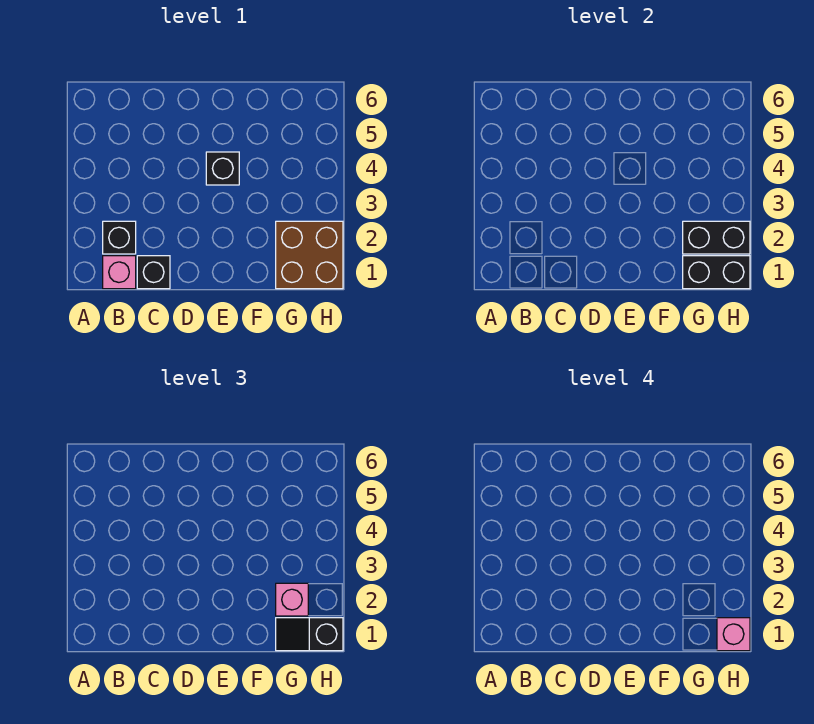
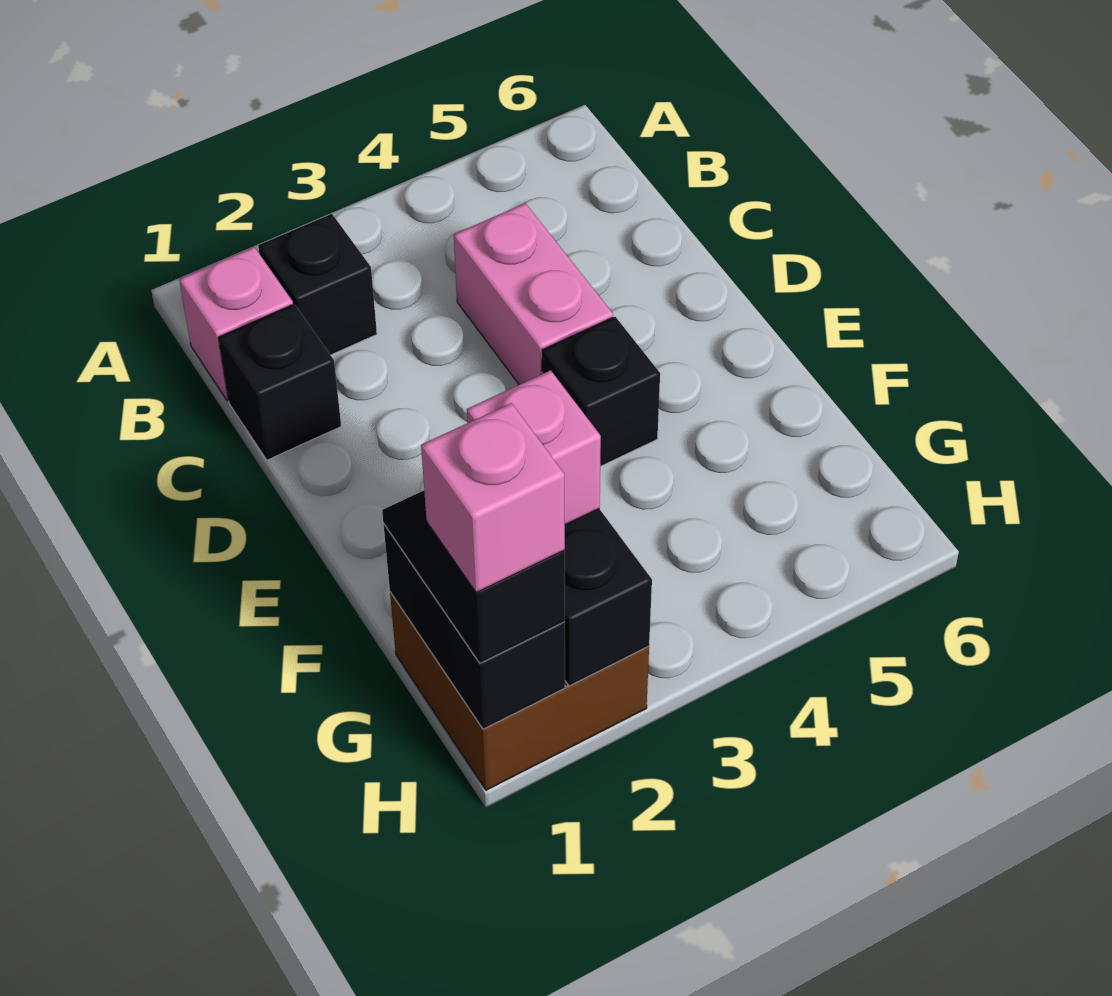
none -> pink brick C4:D4 level 1

